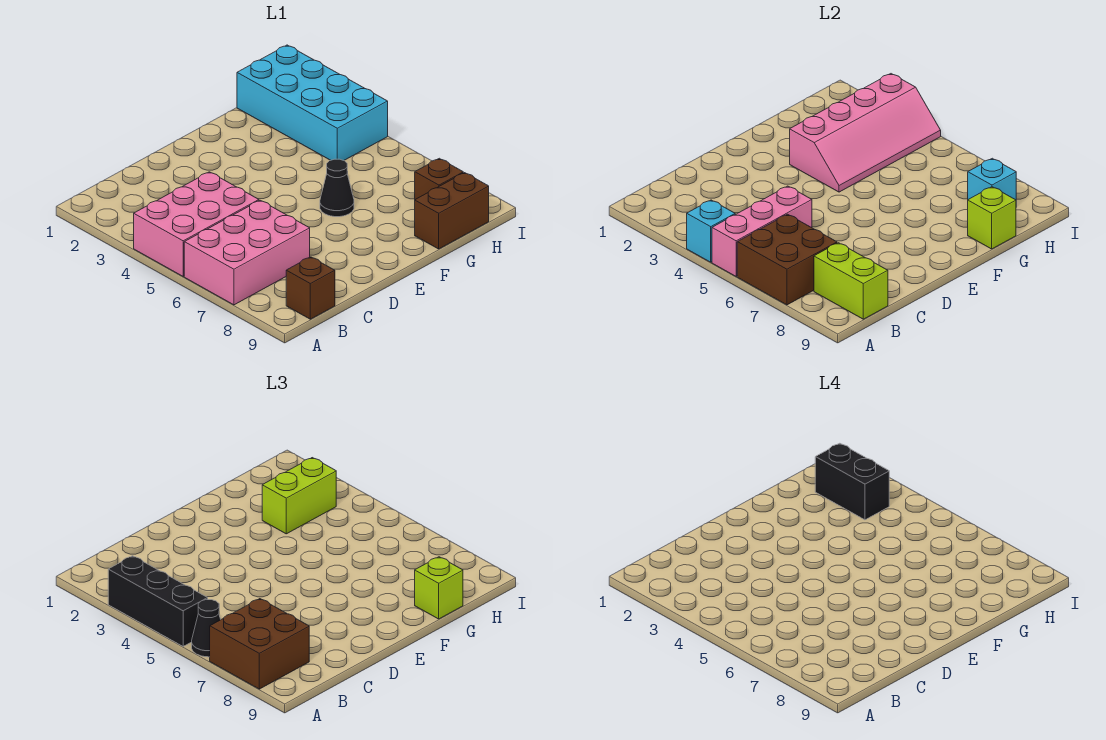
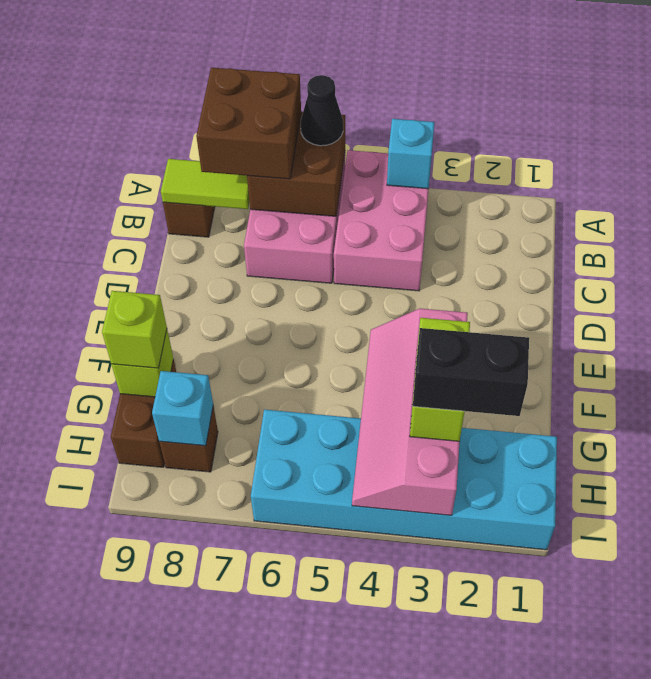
black brick A3:A5 level 3 -> none
pink brick A5:C5 level 2 -> none
lime brick B8:B9 level 2 -> lime tile B8:B9 level 2
black cone F6 level 1 -> none
cyan brick H1:I4 level 1 -> cyan brick H1:I6 level 1

